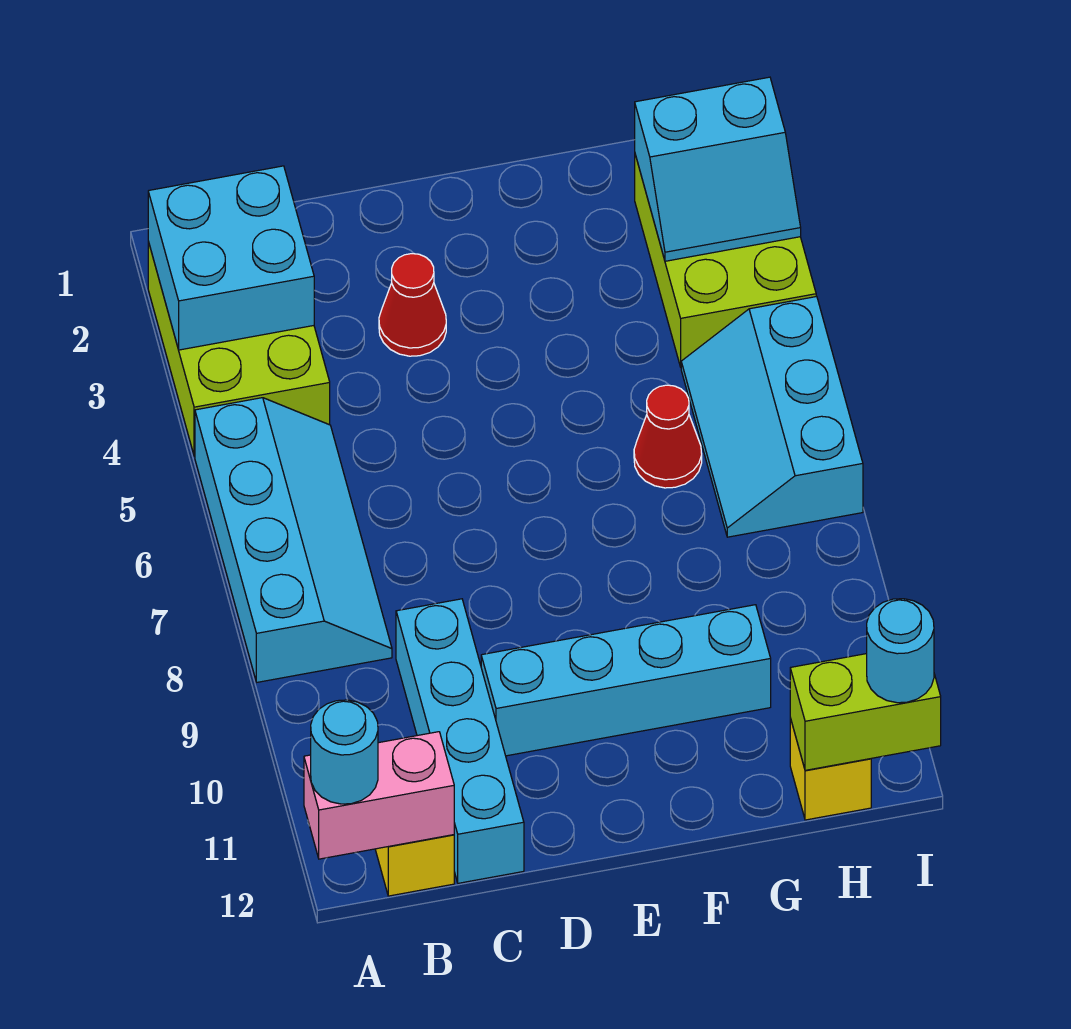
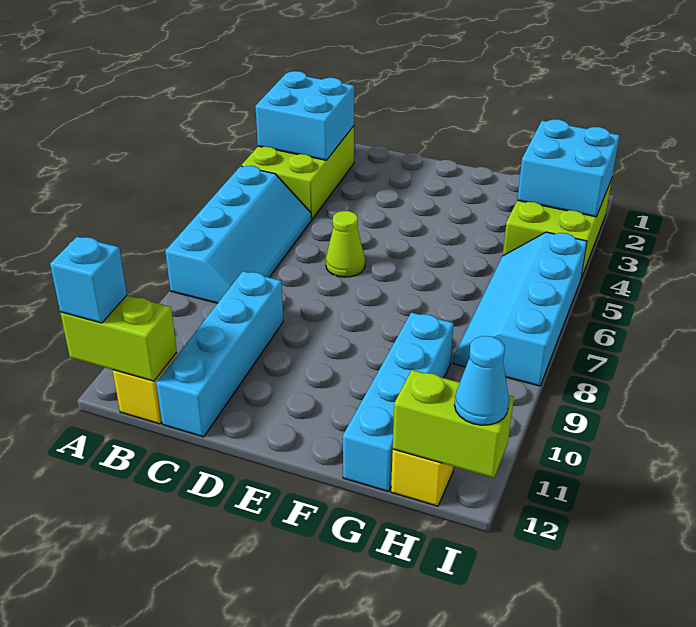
pink brick A12:B12 level 2 -> lime brick A12:B12 level 2
cyan round brick A12 level 3 -> cyan brick A12 level 3
red cone D3 level 1 -> none
none -> lime cone D6 level 1
cyan brick D10:G10 level 1 -> cyan brick G9:G12 level 1
red cone G6 level 1 -> none
cyan slope H2:I3 level 2 top 2 -> cyan brick H2:I3 level 2
cyan slope H5:I7 level 1 top I -> cyan slope H5:I8 level 1 top I
cyan round brick I12 level 3 -> cyan cone I12 level 3

